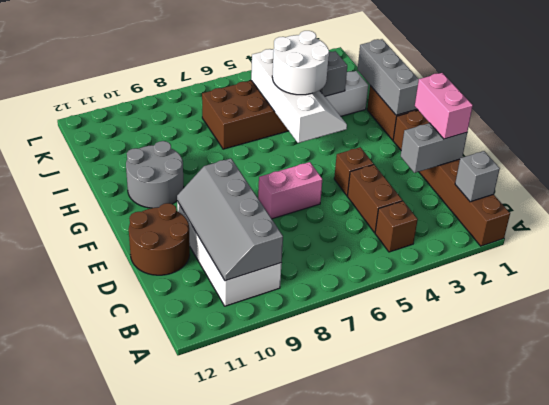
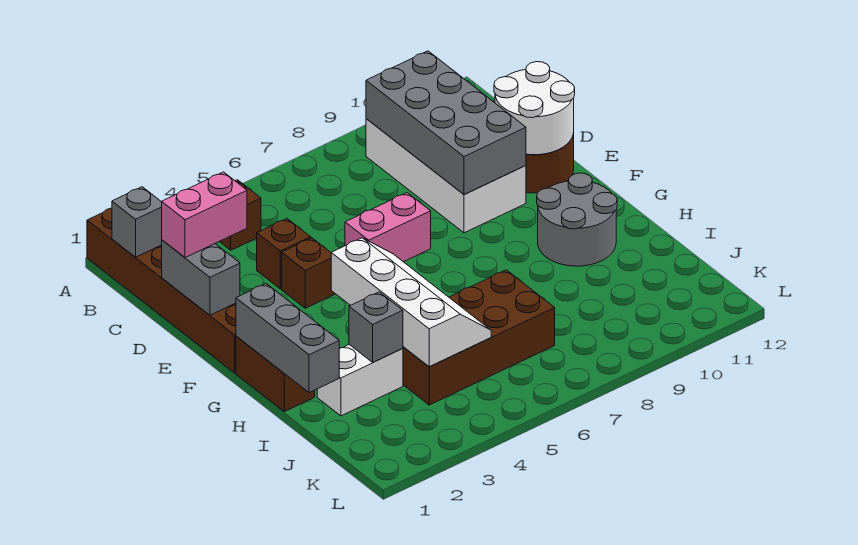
grey slope B9:E10 level 2 top 9 -> grey brick B9:E10 level 2
brown brick C4:D4 level 1 -> brown brick D4 level 1
grey brick D1:D2 level 2 -> grey brick D1:E1 level 2
pink brick D1:E1 level 3 -> pink brick D1:D2 level 3
white slope G4:J5 level 2 top 5 -> white slope G4:J5 level 2 top 4
white round brick H4:I5 level 3 -> white round brick D11:E12 level 2

